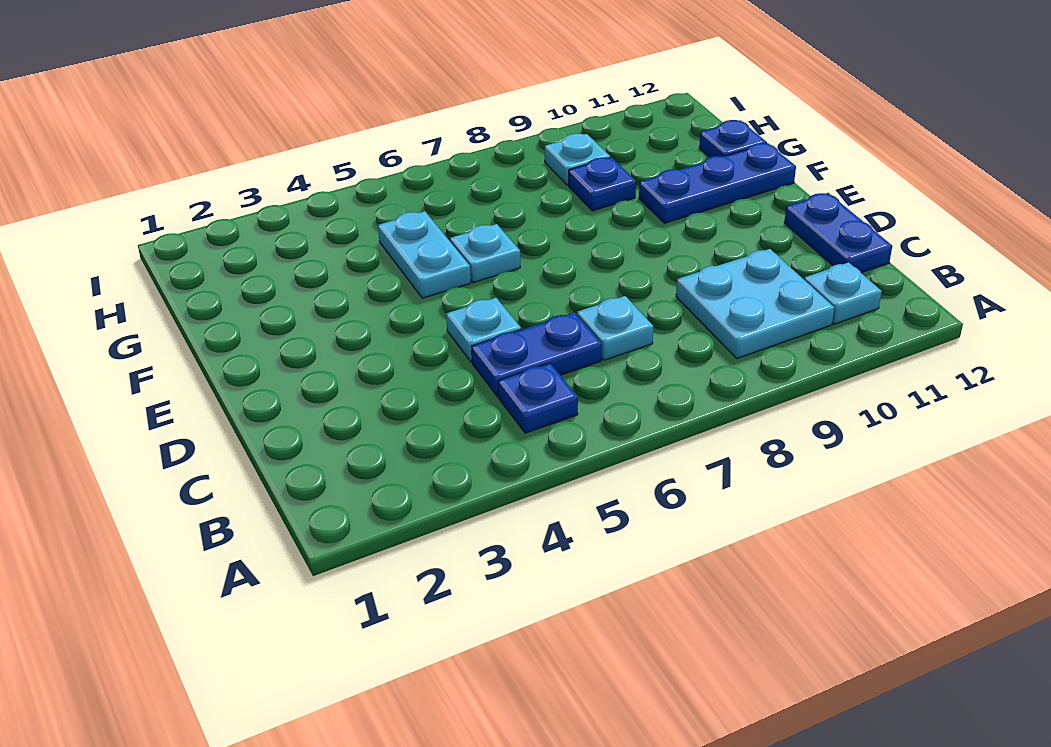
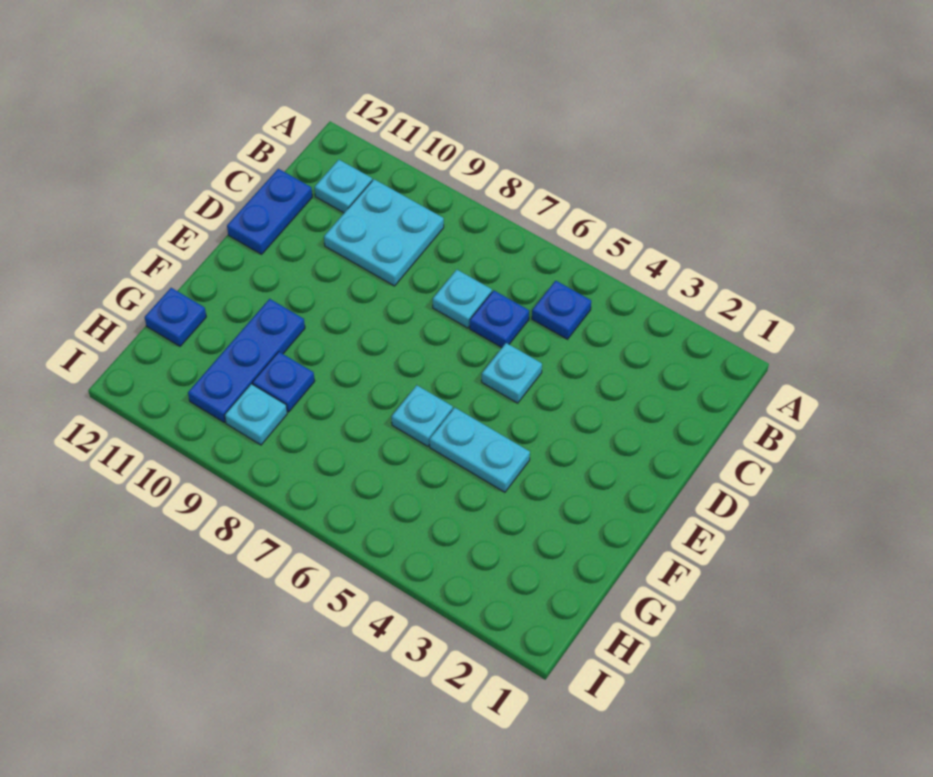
blue plate C5:C6 level 1 -> blue plate C6 level 1
cyan plate F5:G5 level 1 -> cyan plate F4:F5 level 1
blue plate F10:F12 level 1 -> blue plate F10:H10 level 1

